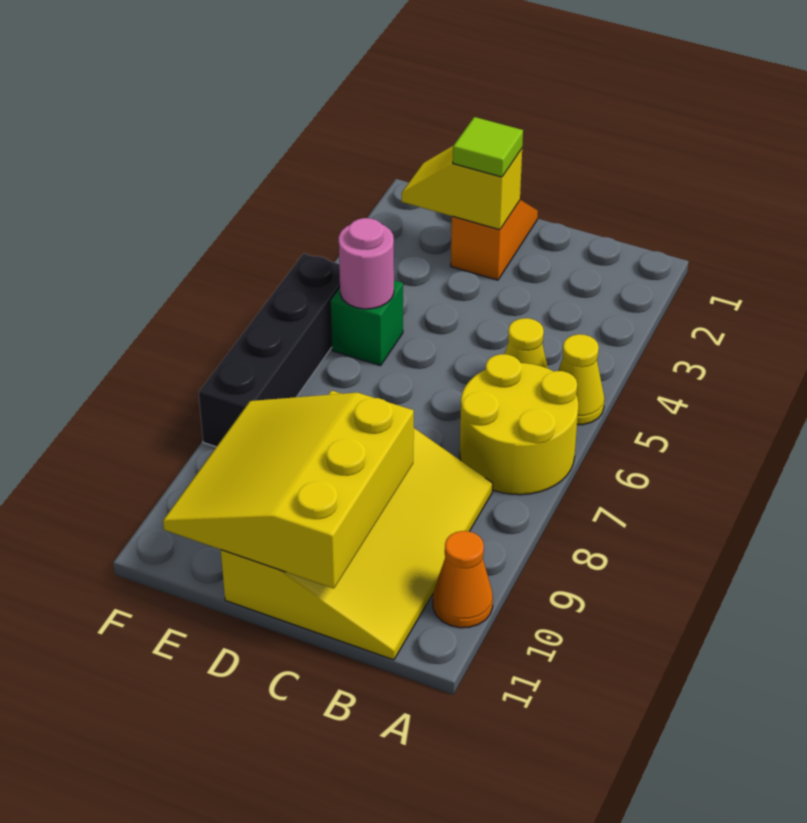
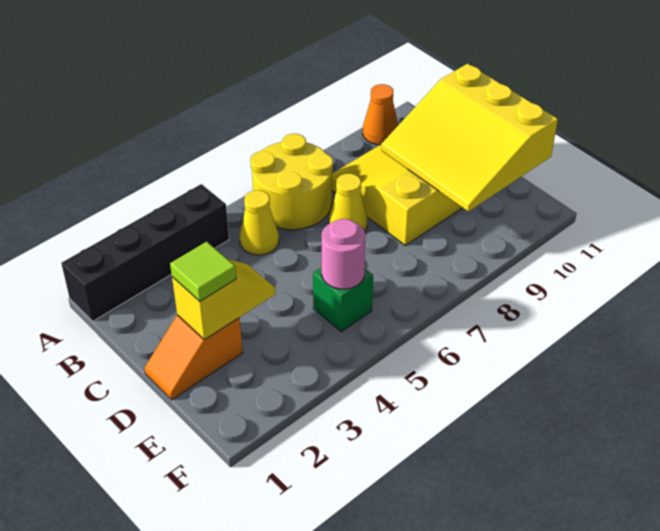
yellow cone A5 level 1 -> yellow cone C7 level 1
yellow slope C9:E11 level 2 top C -> yellow slope C9:E11 level 2 top 11
yellow slope D2:E2 level 2 top D -> yellow slope D2:D3 level 2 top 2
black brick F5:F8 level 1 -> black brick A1:A4 level 1

